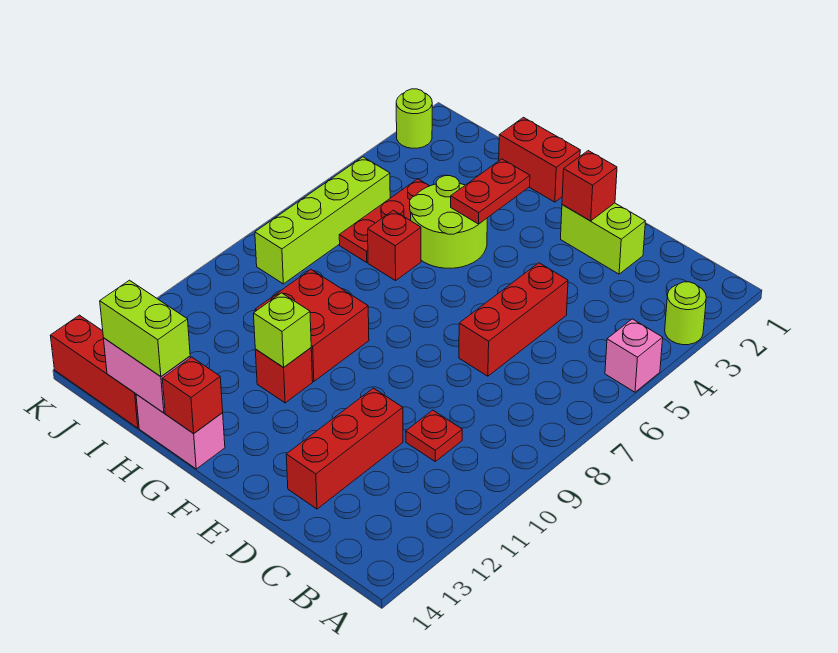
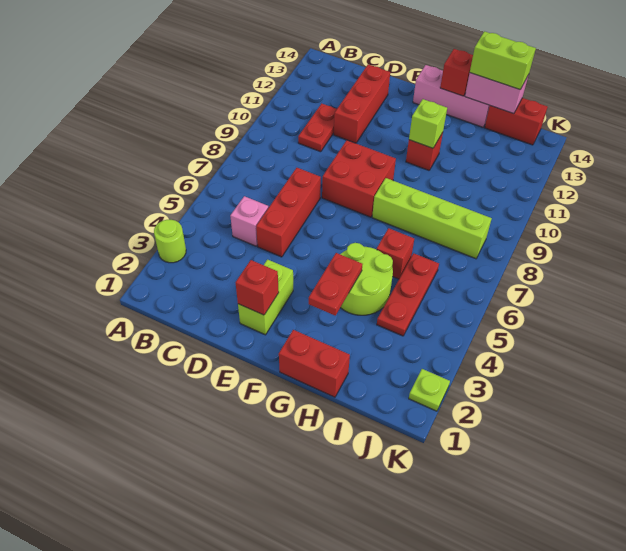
pink brick A5 level 1 -> pink brick C5 level 1
red plate C10 level 1 -> red plate C10:C11 level 1
lime brick D2:E2 level 1 -> lime brick E2:E3 level 1
red brick G9:H10 level 1 -> red brick E8:F9 level 1
pink brick G14:H14 level 1 -> pink brick F14:H14 level 1
red brick I14:K14 level 1 -> red brick I14:J14 level 1
lime brick J5:J8 level 1 -> lime brick G8:J8 level 1
lime round brick K2 level 1 -> lime plate K2 level 1

